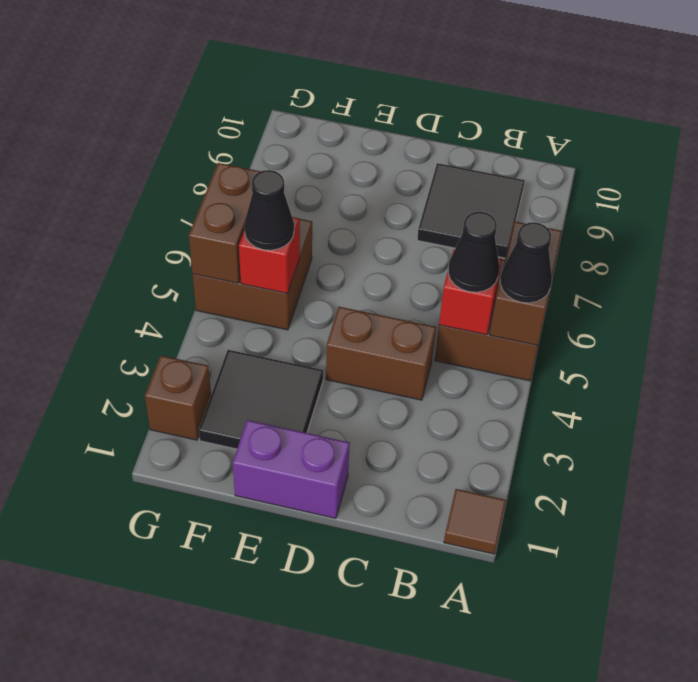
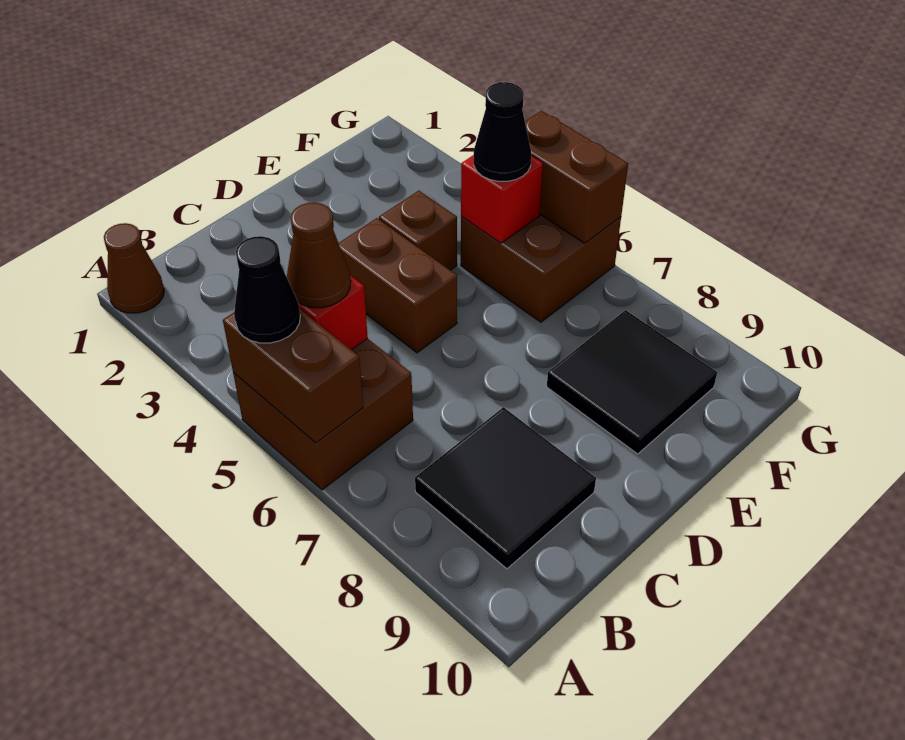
brown tile A1 level 1 -> brown cone A1 level 1
black cone B5 level 3 -> brown cone B5 level 3
brown brick C4:D4 level 1 -> brown brick D4:D5 level 1
purple brick D1:E1 level 1 -> none
black tile E2:F3 level 1 -> black tile E8:F9 level 1
brown brick G2 level 1 -> brown brick E4 level 1

